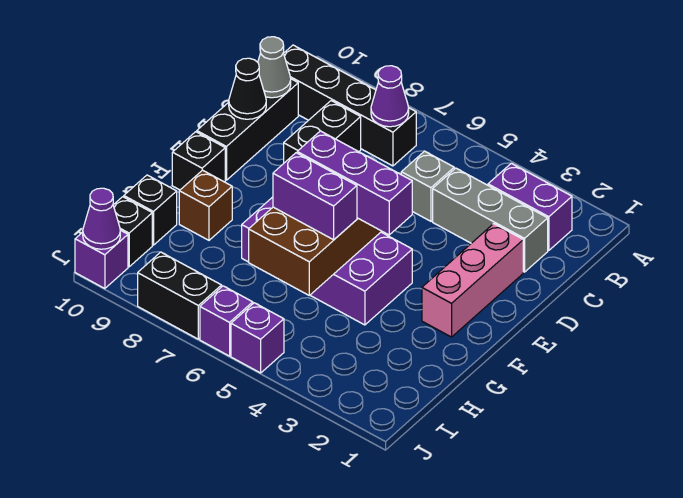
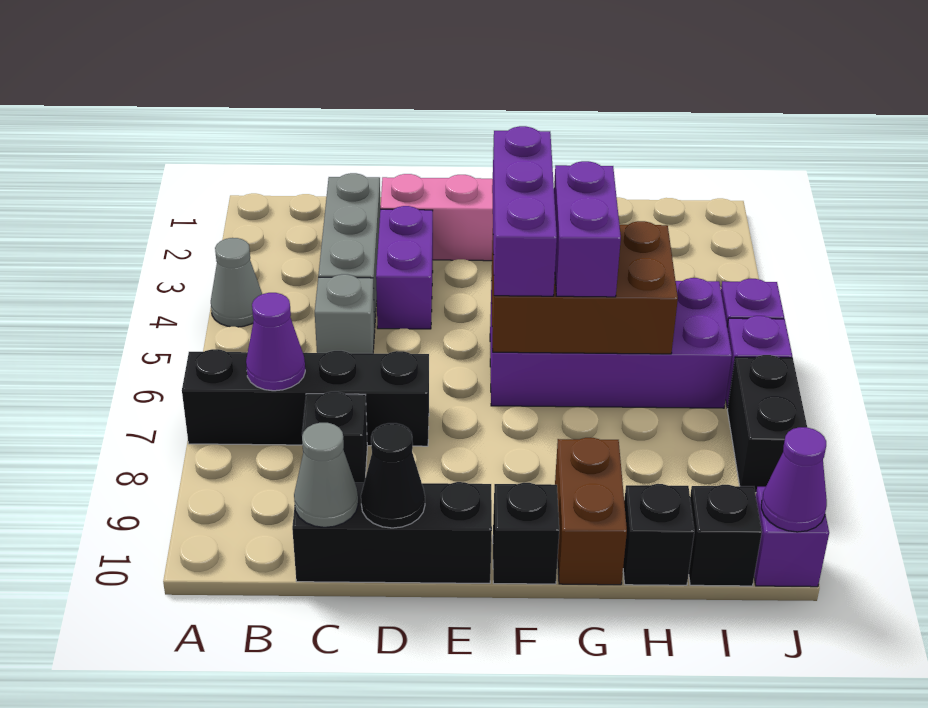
none -> grey cone A4 level 1
purple brick B2:B3 level 1 -> purple brick D3:D4 level 1
black brick B7:B10 level 1 -> black brick A7:D7 level 1
black brick C8:D8 level 1 -> black brick C8 level 1
purple brick F4:G7 level 1 -> purple brick F5:I6 level 1
brown brick G9 level 1 -> brown brick G9:G10 level 1

